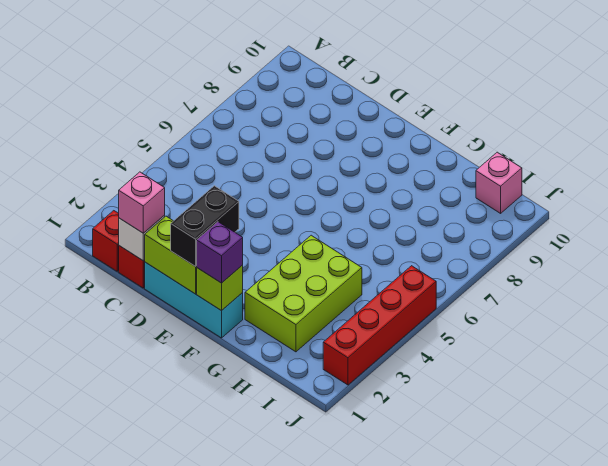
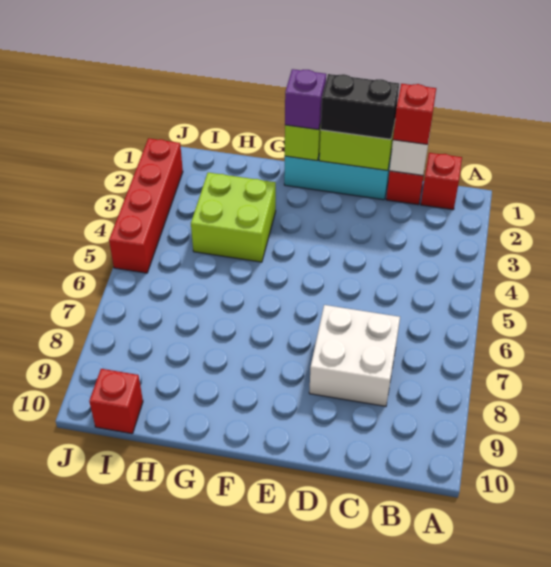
pink brick C1 level 3 -> red brick C1 level 3
none -> white brick C7:D8 level 1
black brick E1:E2 level 3 -> black brick D1:E1 level 3
lime brick G2:H4 level 1 -> lime brick G3:H4 level 1
pink brick I10 level 1 -> red brick I10 level 1

